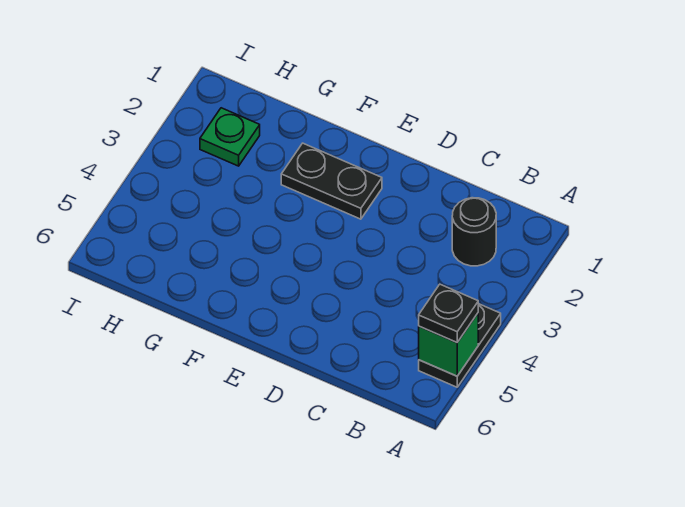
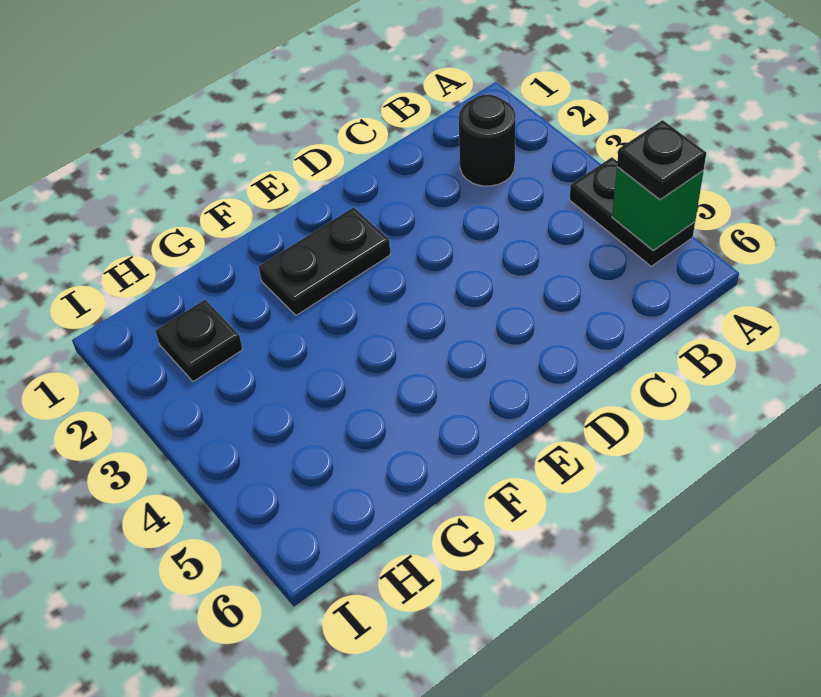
green plate H2 level 1 -> black plate H2 level 1

